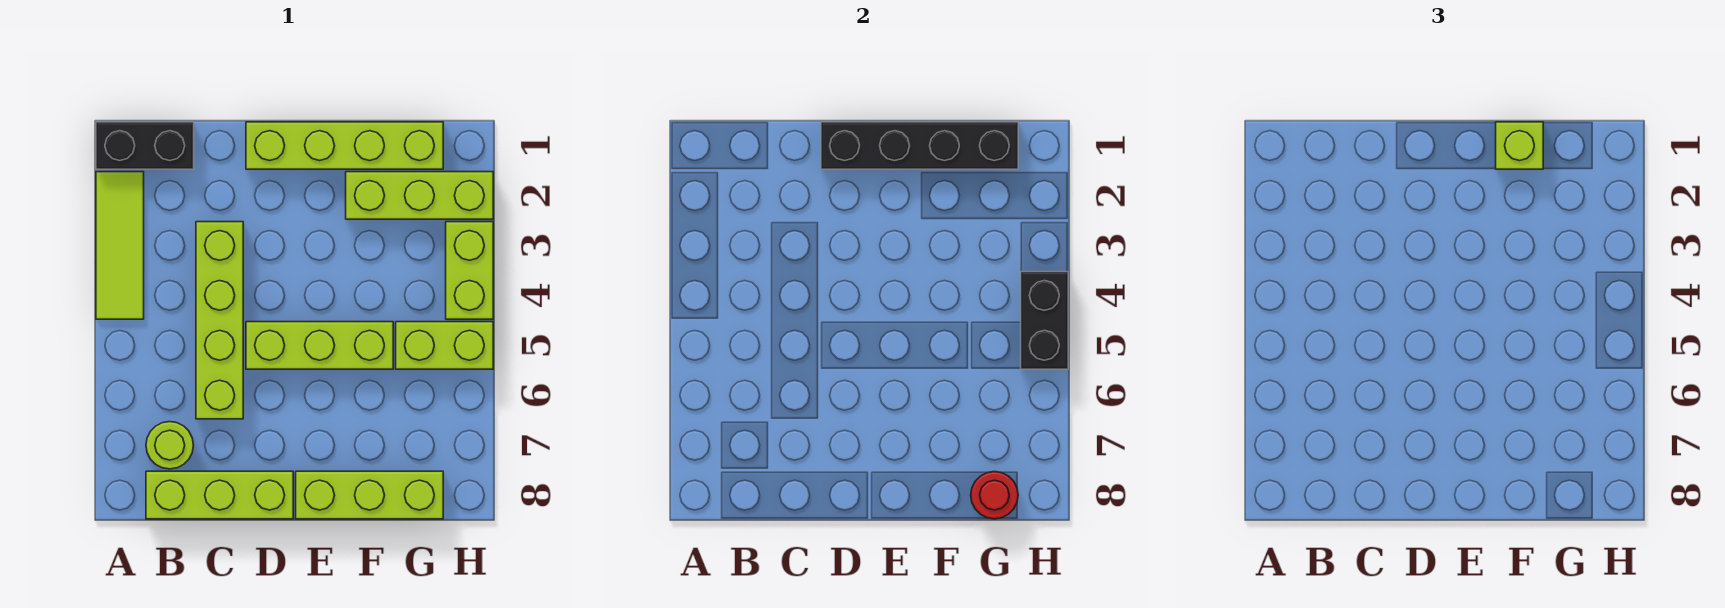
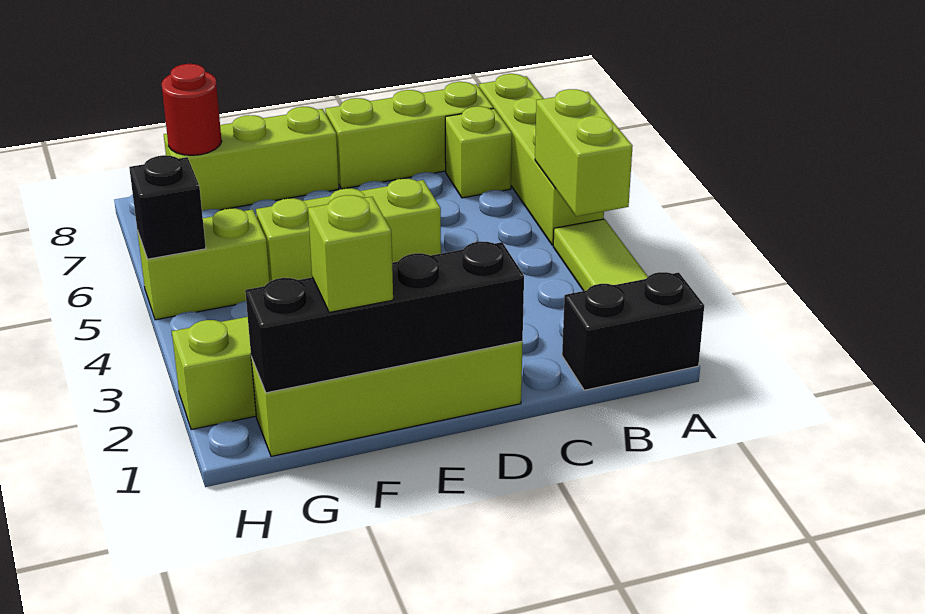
lime round brick B7 level 1 -> lime brick B7 level 1
lime brick C3:C6 level 1 -> lime brick A5:A8 level 1
lime brick H3:H4 level 1 -> lime brick A4:A5 level 2
black brick H4:H5 level 2 -> black brick H5 level 2

